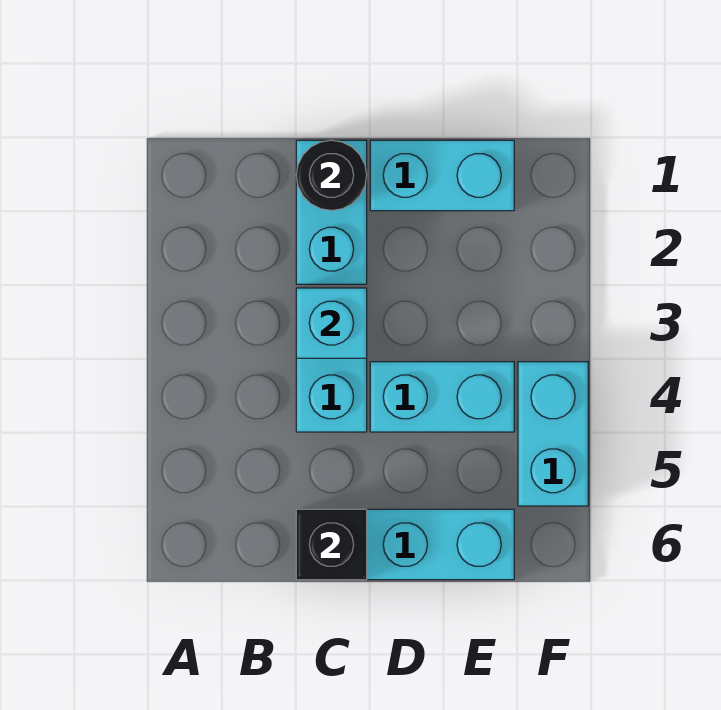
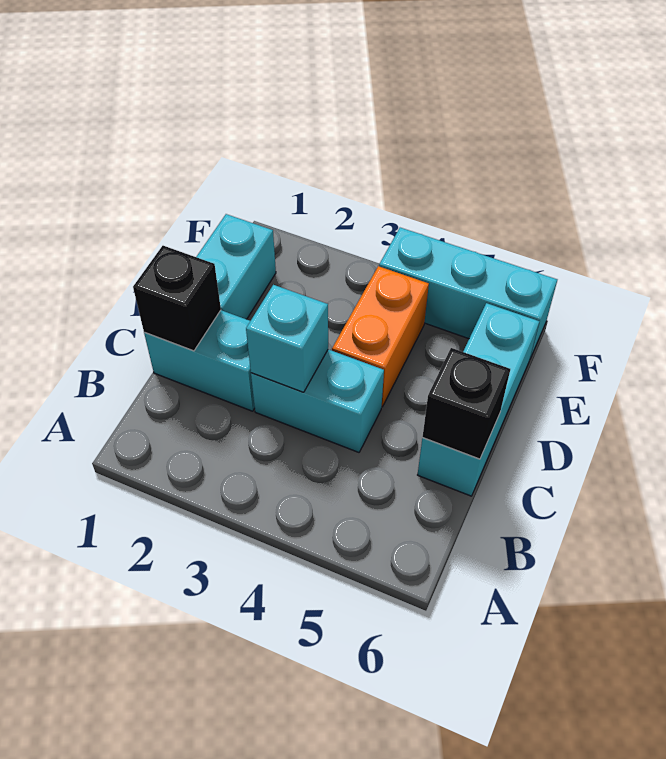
black round brick C1 level 2 -> black brick C1 level 2
cyan brick D4:E4 level 1 -> orange brick D4:E4 level 1
cyan brick F4:F5 level 1 -> cyan brick F4:F6 level 1

